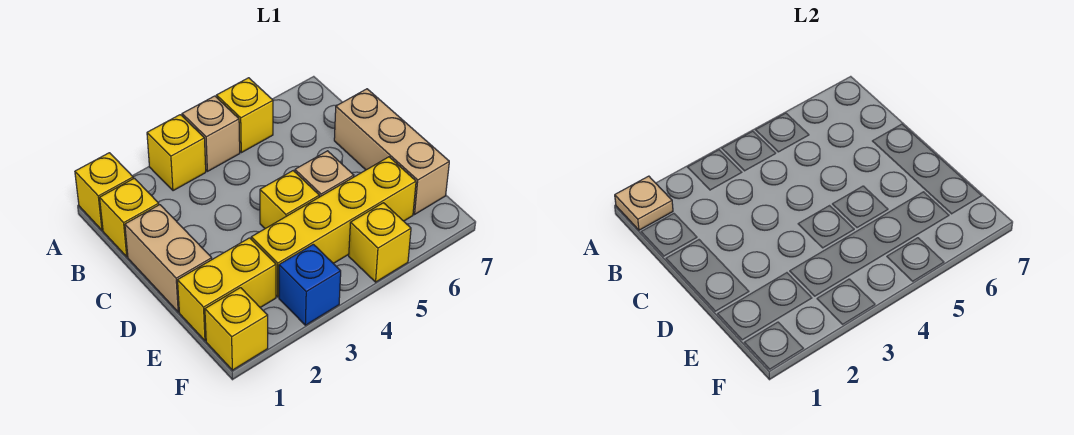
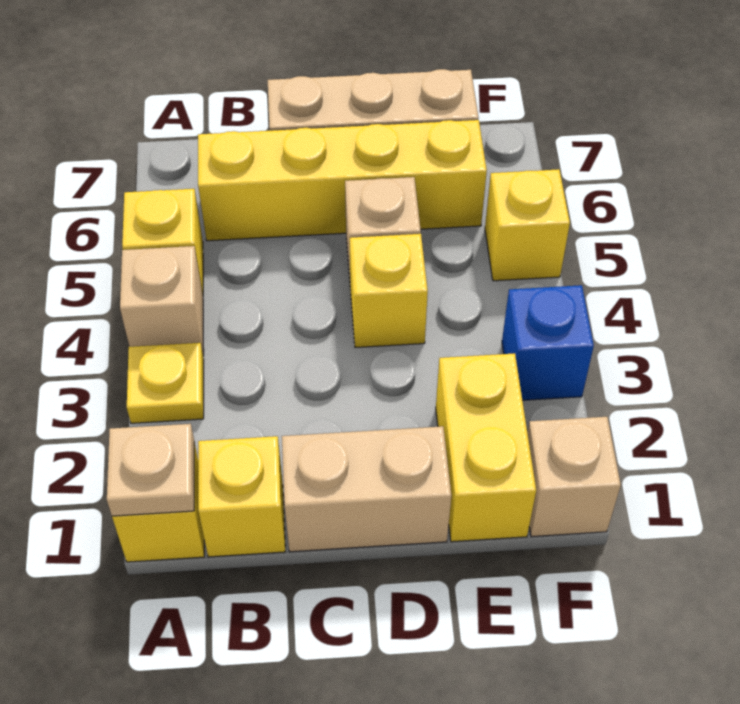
yellow brick A3 level 1 -> yellow plate A3 level 1
yellow brick E3:E6 level 1 -> yellow brick B6:E6 level 1
yellow brick F1 level 1 -> tan brick F1 level 1

